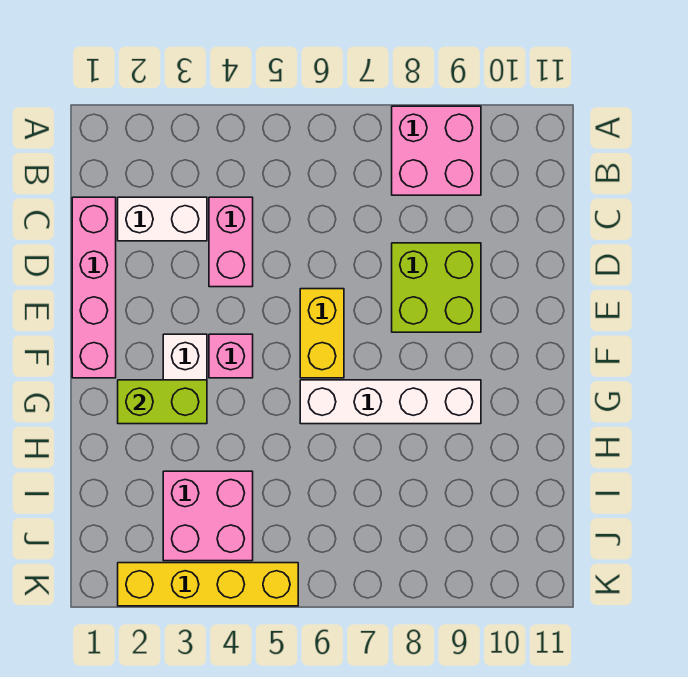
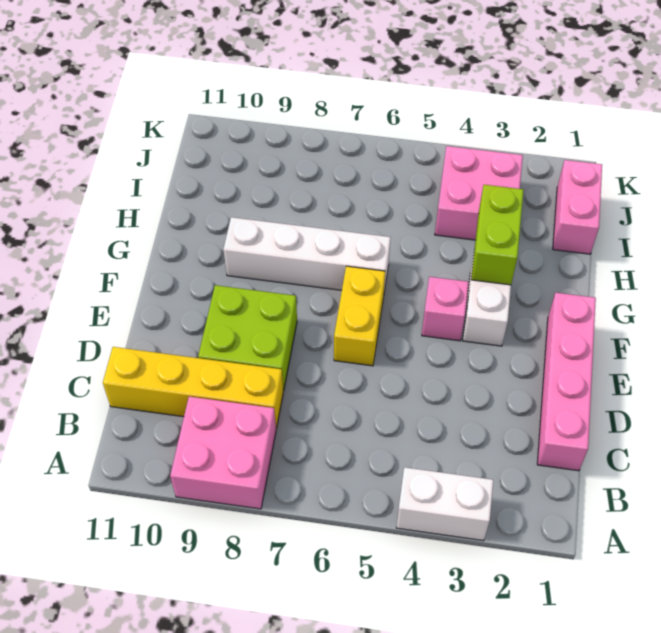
white brick C2:C3 level 1 -> white brick A3:A4 level 1
pink brick C4:D4 level 1 -> pink brick I1:J1 level 1
lime brick G2:G3 level 2 -> lime brick G3:H3 level 2
yellow brick K2:K5 level 1 -> yellow brick C8:C11 level 1

